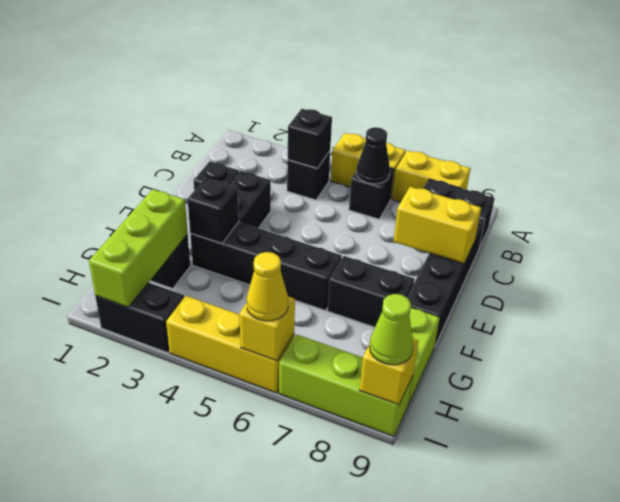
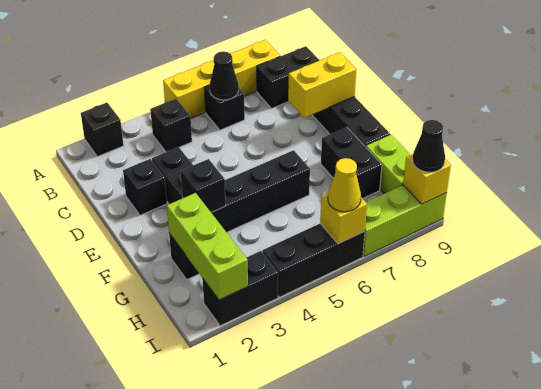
black brick B4 level 2 -> black brick A2 level 1
black brick F7:F8 level 1 -> black brick F8:G8 level 1
yellow brick I4:I6 level 1 -> black brick I4:I6 level 1
lime cone I9 level 3 -> black cone I9 level 3

